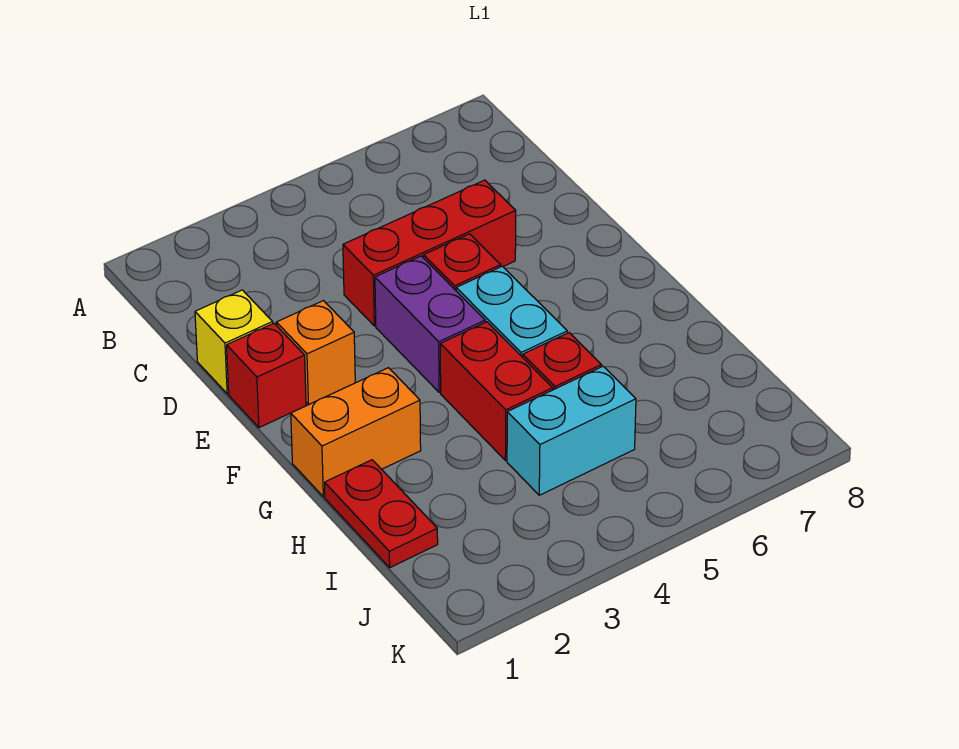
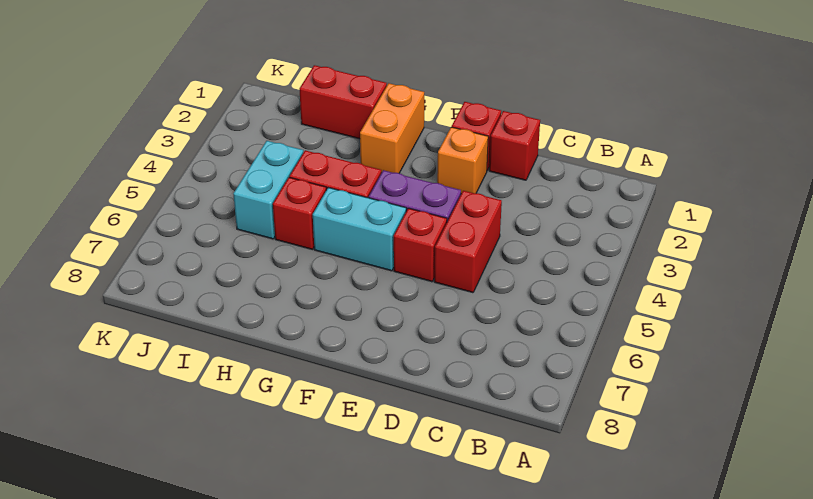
yellow brick D1 level 1 -> red brick D1 level 1
red brick D4:D6 level 1 -> red brick D4:D5 level 1
red plate H1:I1 level 1 -> red brick H1:I1 level 1

